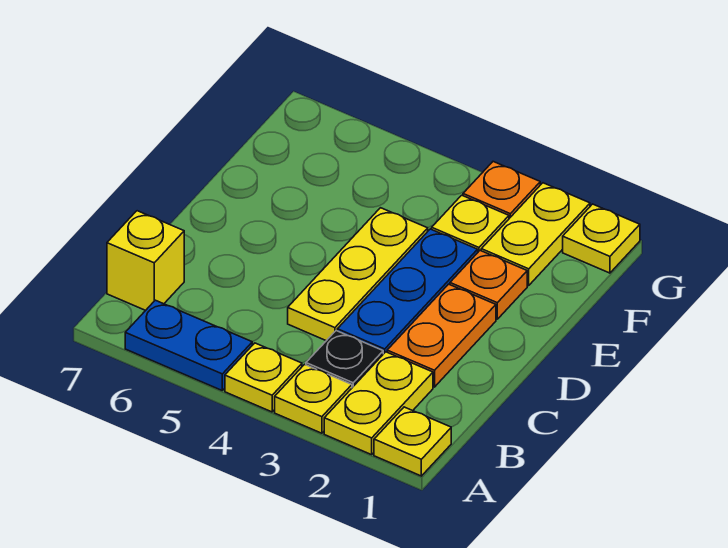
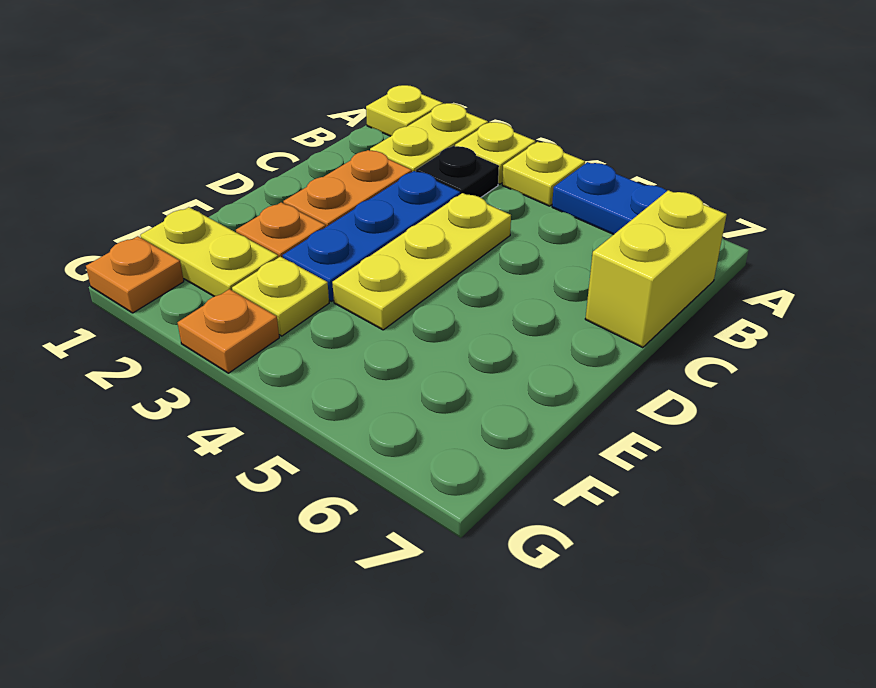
yellow brick B7 level 1 -> yellow brick B7:C7 level 1
yellow plate F2:G2 level 1 -> yellow plate F1:F2 level 1
yellow plate G1 level 1 -> orange plate G1 level 1

